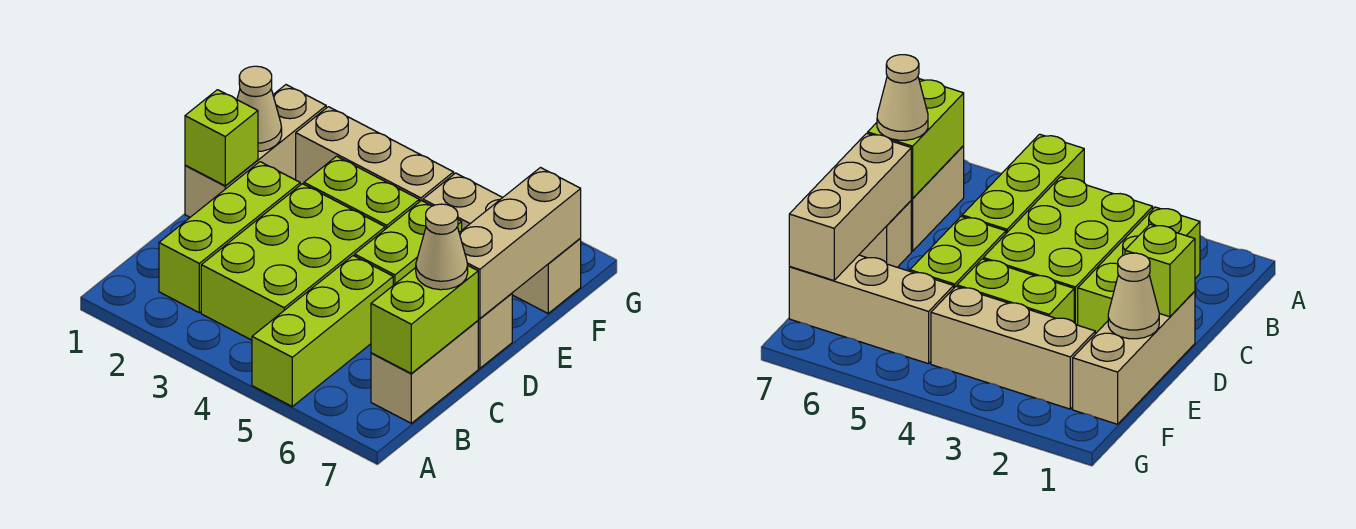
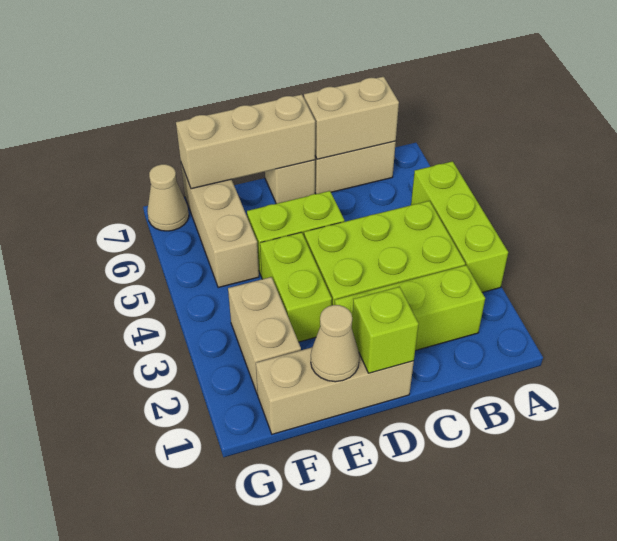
lime brick A5:C5 level 1 -> lime brick A3:A5 level 1
lime brick B7:C7 level 2 -> tan brick B7:C7 level 2
tan cone C7 level 3 -> tan cone G7 level 1
tan brick F2:F4 level 1 -> tan brick F2:F3 level 1

